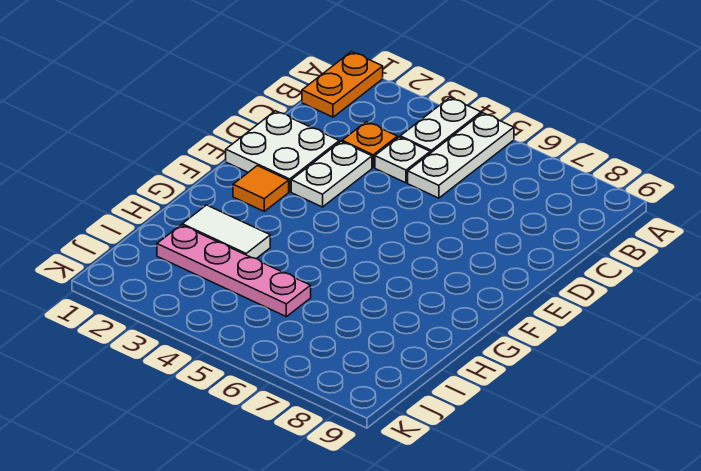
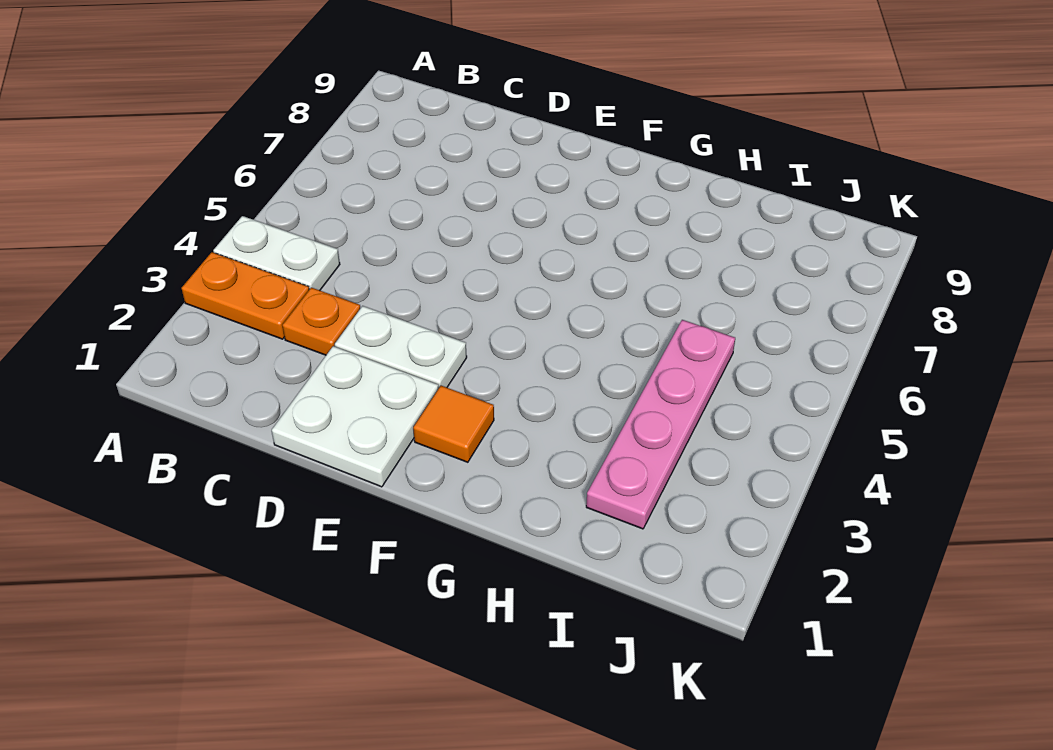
orange plate A1:B1 level 1 -> orange plate A3:B3 level 1
white plate A5:C5 level 1 -> none
white plate C4 level 1 -> none
white tile H2:H3 level 1 -> none

